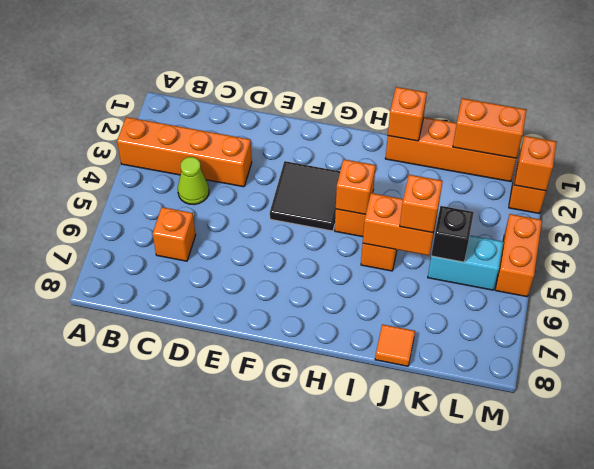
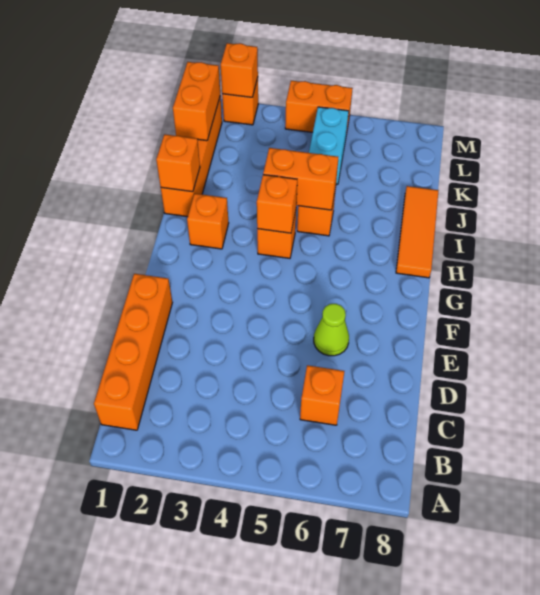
orange brick A3:D3 level 1 -> orange brick B1:E1 level 1
lime cone C4 level 1 -> lime cone E6 level 1
black tile F3:G4 level 1 -> none
orange brick I5:J5 level 2 -> orange brick I4:I5 level 2
orange brick J5 level 3 -> orange brick H2 level 1
orange tile J8 level 1 -> orange tile H8:J8 level 1
black brick K5 level 2 -> none

